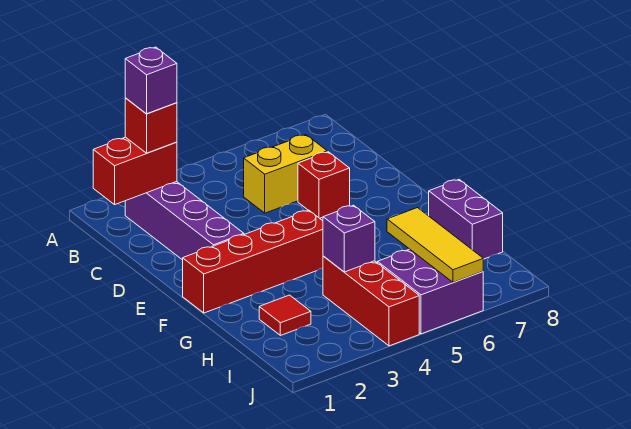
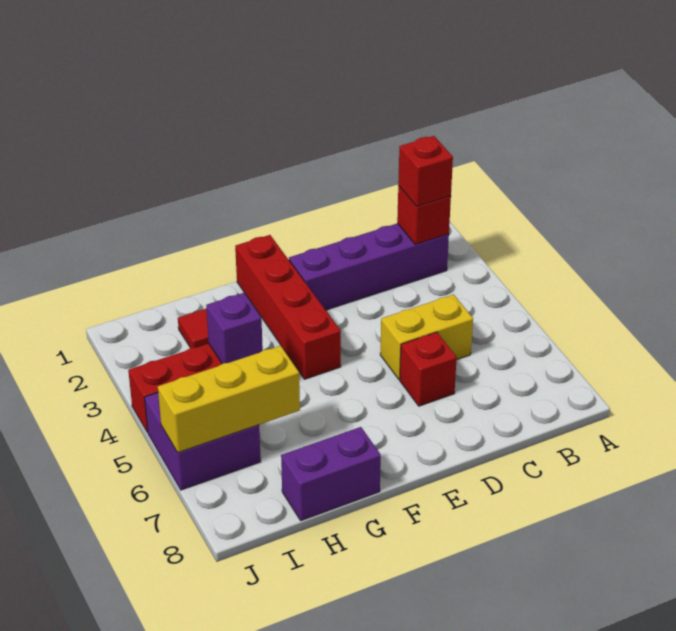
red brick B1:B2 level 2 -> red brick B2 level 2
purple brick B2 level 4 -> none
yellow brick C5:C6 level 1 -> yellow brick C5:D5 level 1
yellow tile H6:J6 level 2 -> yellow brick H6:J6 level 2

